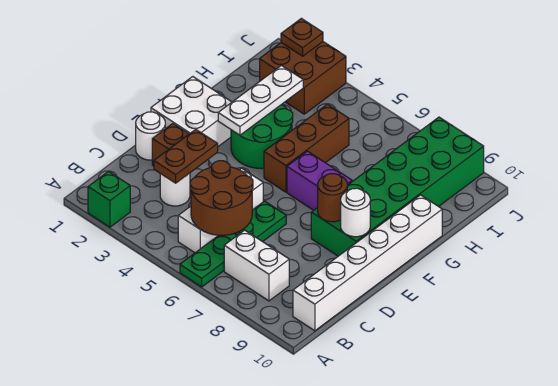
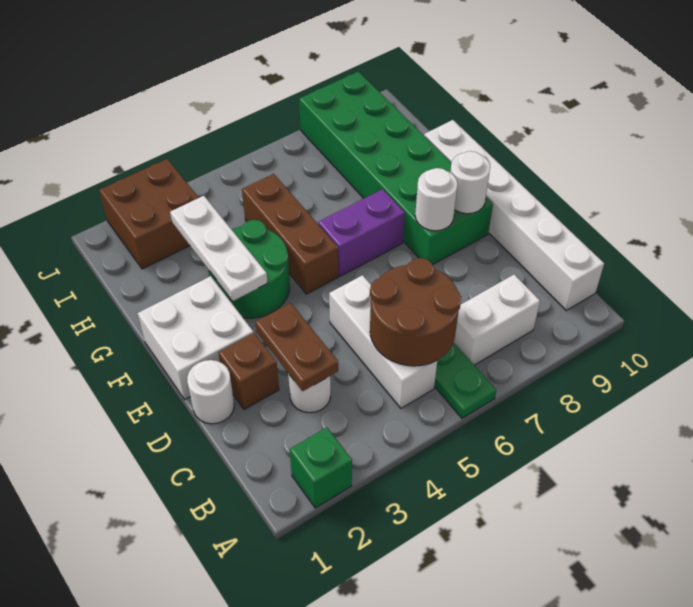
brown round brick E8 level 2 -> white round brick E8 level 2
brown plate J2 level 2 -> none

